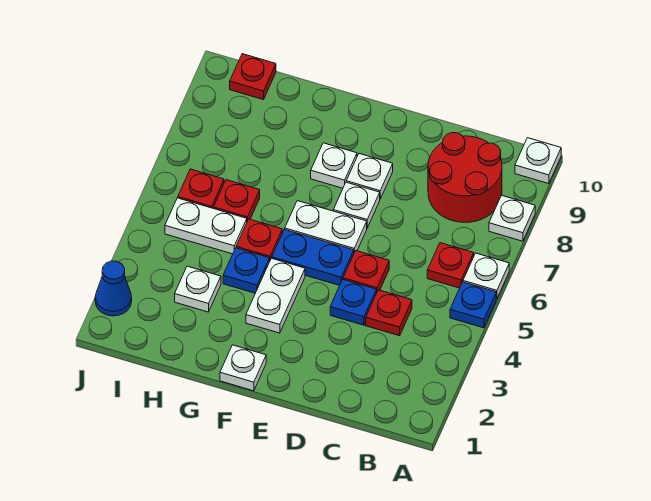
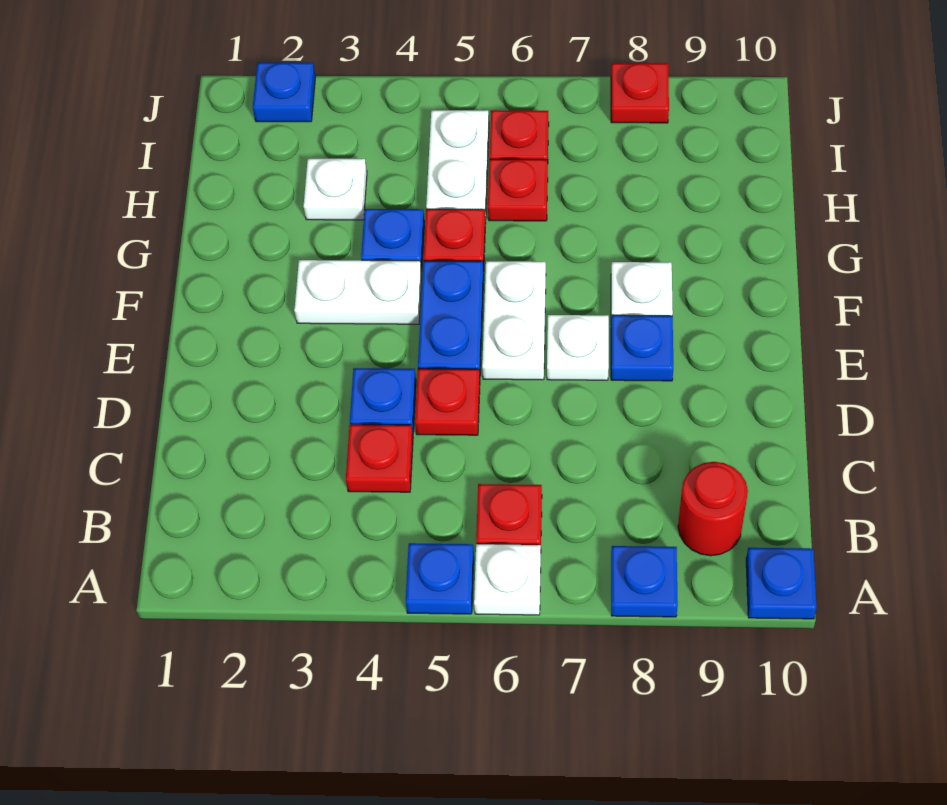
white plate A8 level 1 -> blue plate A8 level 1
white plate A10 level 1 -> blue plate A10 level 1
red round brick B8:C9 level 1 -> red round brick B9 level 1
white plate E8 level 1 -> blue plate E8 level 1
white plate F1 level 1 -> none
red plate I10 level 1 -> red plate J8 level 1
blue cone J2 level 1 -> blue plate J2 level 1

